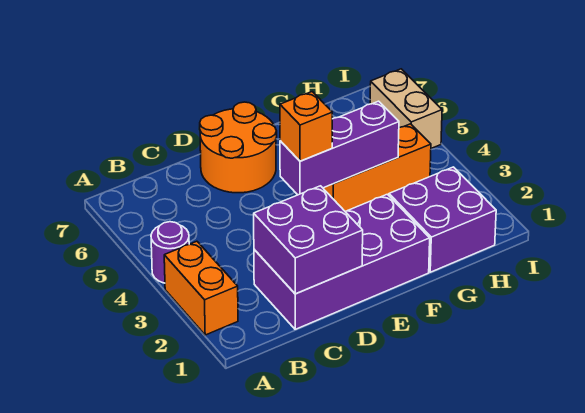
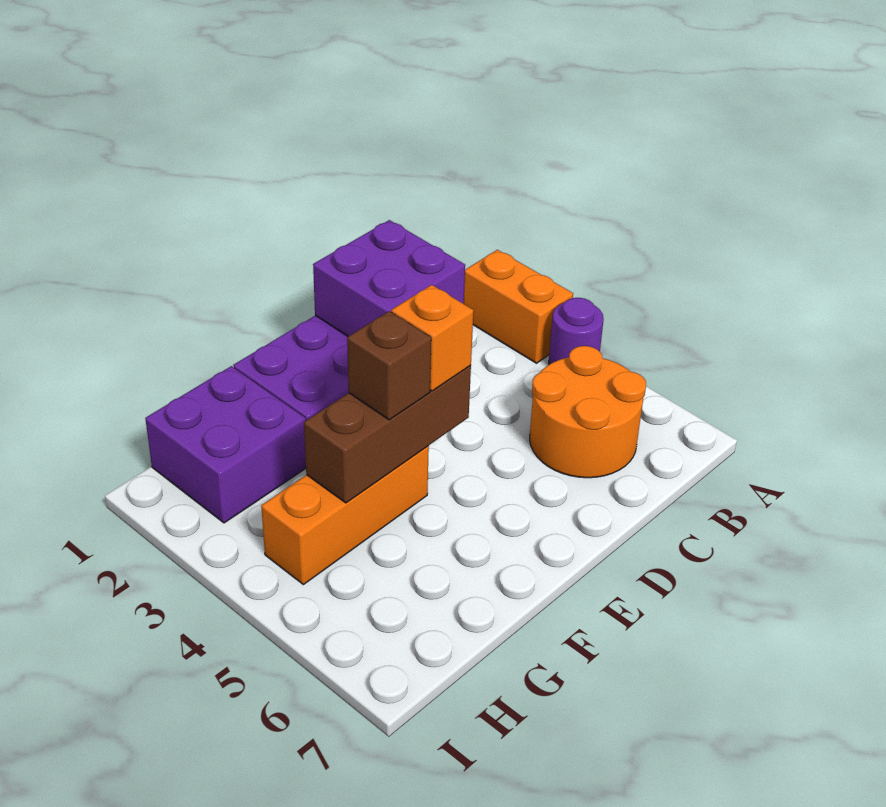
orange round brick D6:E7 level 1 -> orange round brick B5:C6 level 1
purple brick E4:G4 level 2 -> brown brick E4:G4 level 2
none -> brown brick F4 level 3
tan brick I5:I6 level 1 -> none

